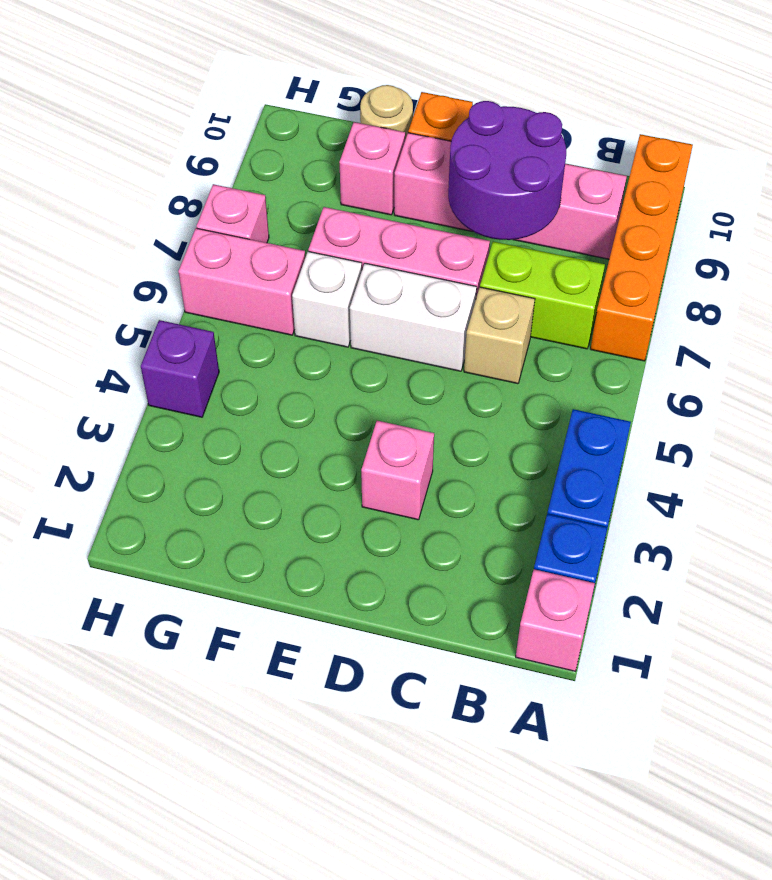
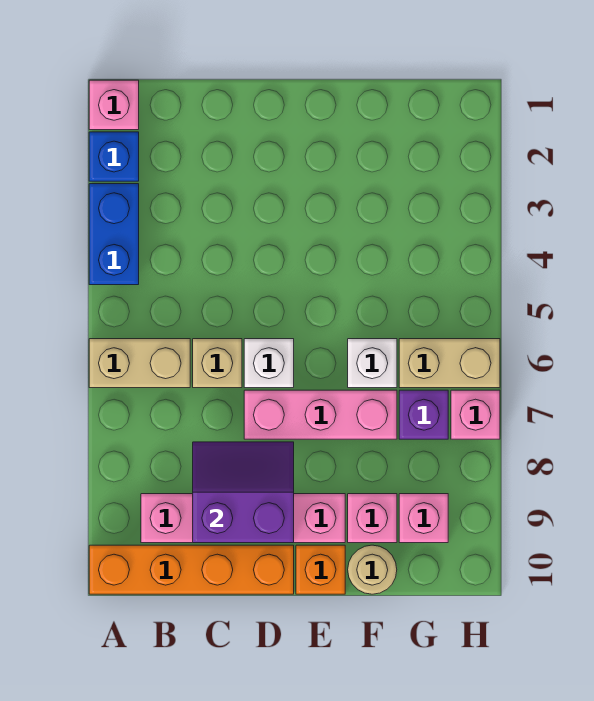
none -> tan brick A6:B6 level 1
orange brick A7:A10 level 1 -> orange brick A10:D10 level 1
lime brick B7:C7 level 1 -> none
purple round brick C8:D9 level 2 -> purple slope C8:D9 level 2 top 9
pink brick D3 level 1 -> pink brick G9 level 1
white brick D6:E6 level 1 -> white brick D6 level 1
pink brick G6:H6 level 1 -> tan brick G6:H6 level 1
purple brick H4 level 1 -> purple brick G7 level 1

